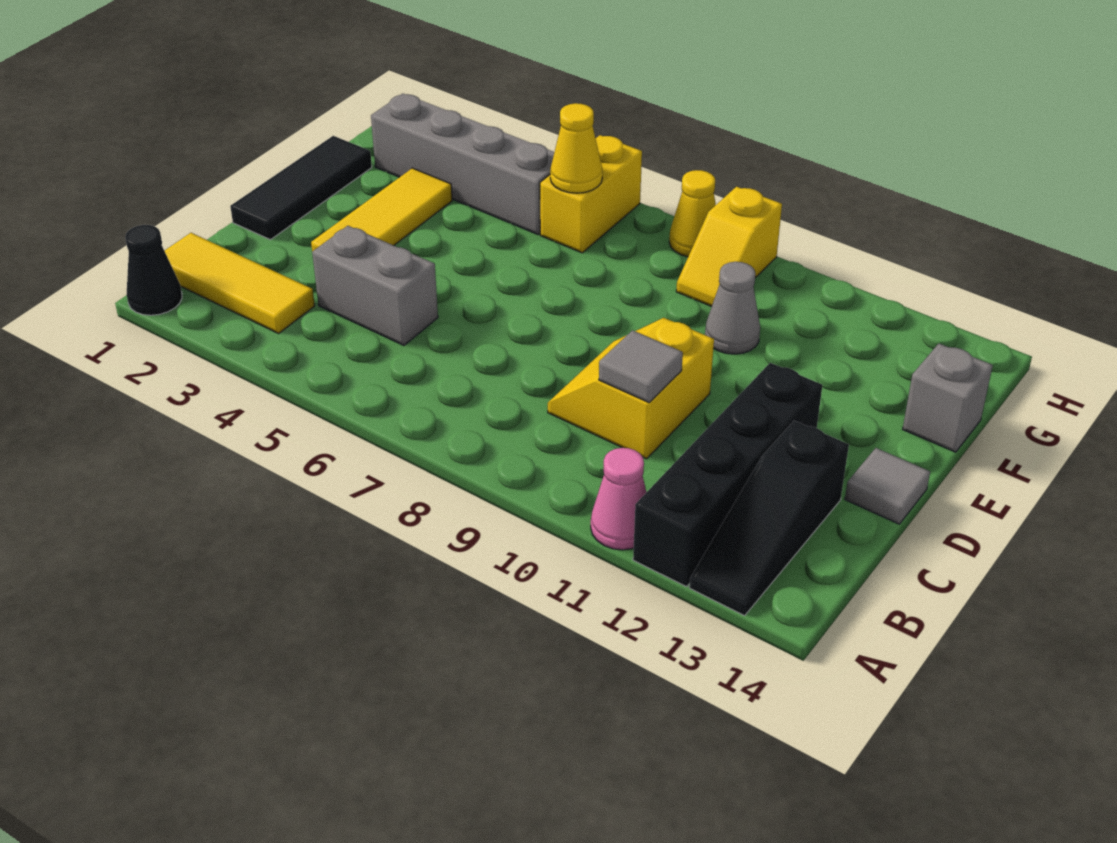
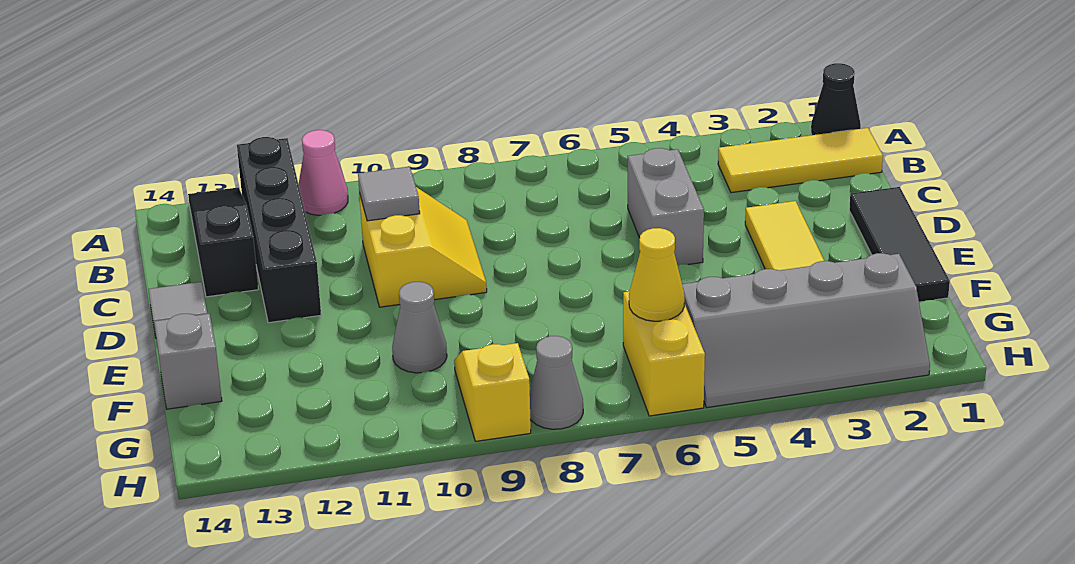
grey brick C4:C5 level 1 -> grey brick C5:D5 level 1
yellow cone H8 level 1 -> grey cone H8 level 1

